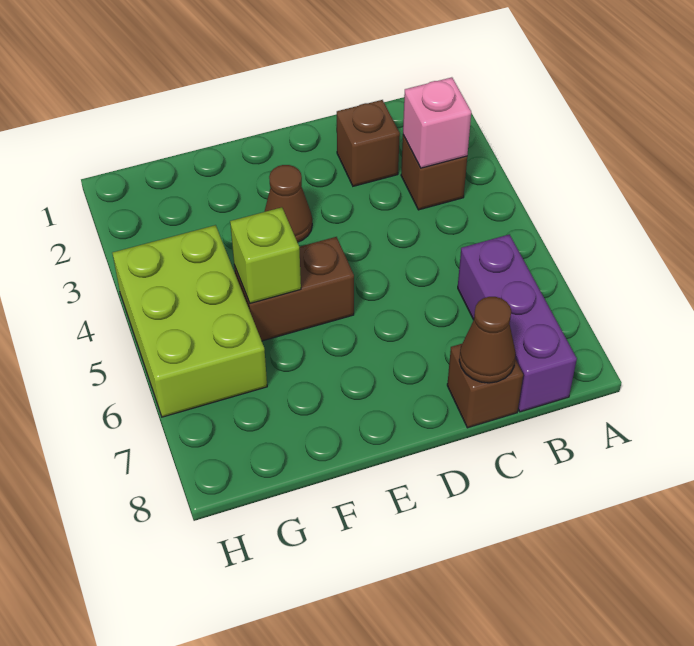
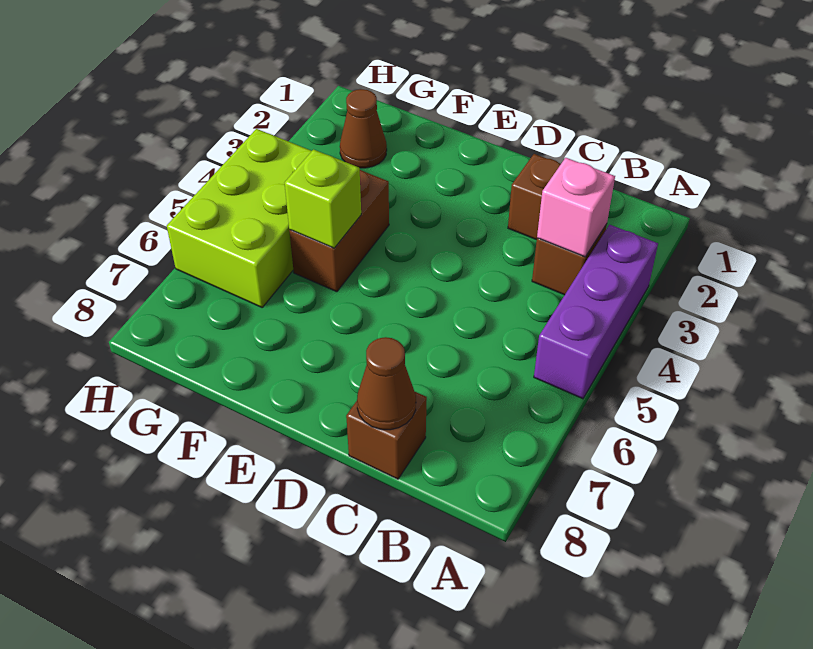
purple brick B6:B8 level 1 -> purple brick A3:A5 level 1
brown cone E3 level 1 -> brown cone G2 level 1
brown brick E5:F5 level 1 -> brown brick F4:F5 level 1

